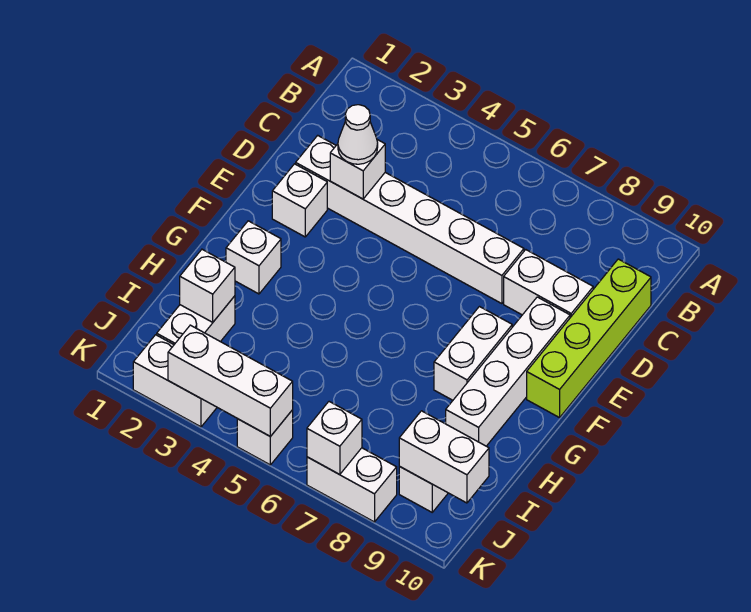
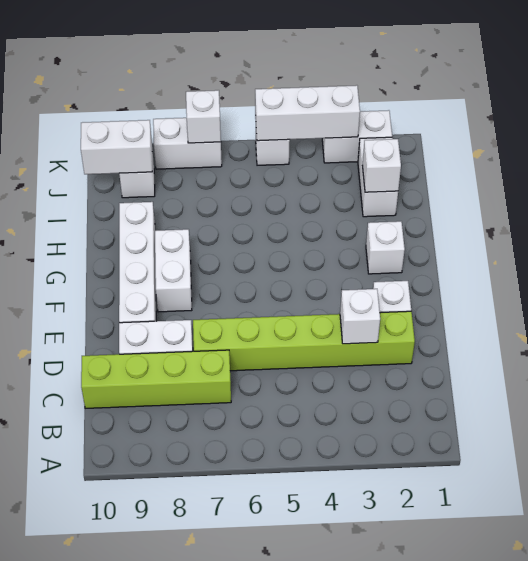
lime brick C10:F10 level 1 -> lime brick C7:C10 level 1
white brick D2:D7 level 1 -> lime brick D2:D7 level 1
white cone D3 level 3 -> none

